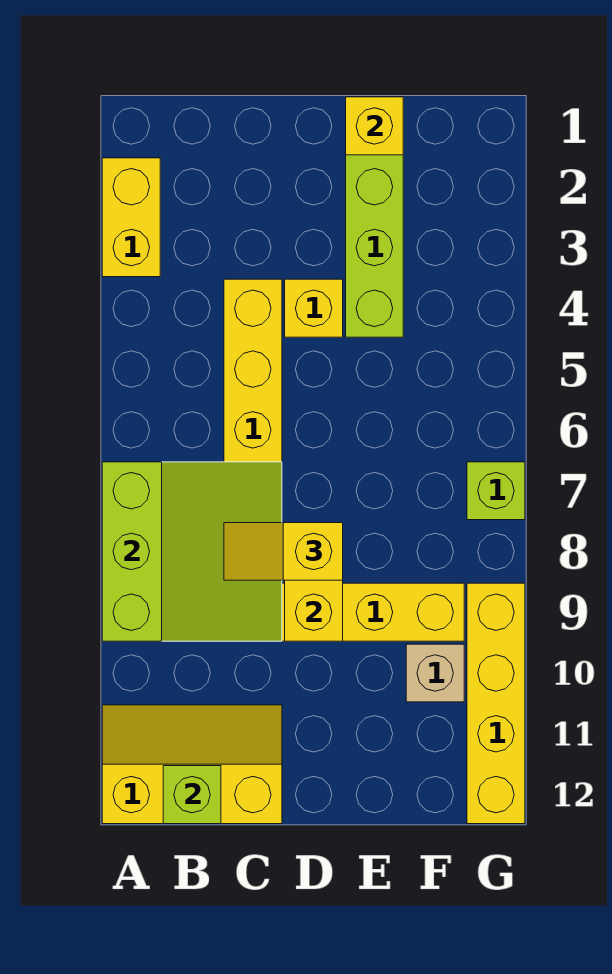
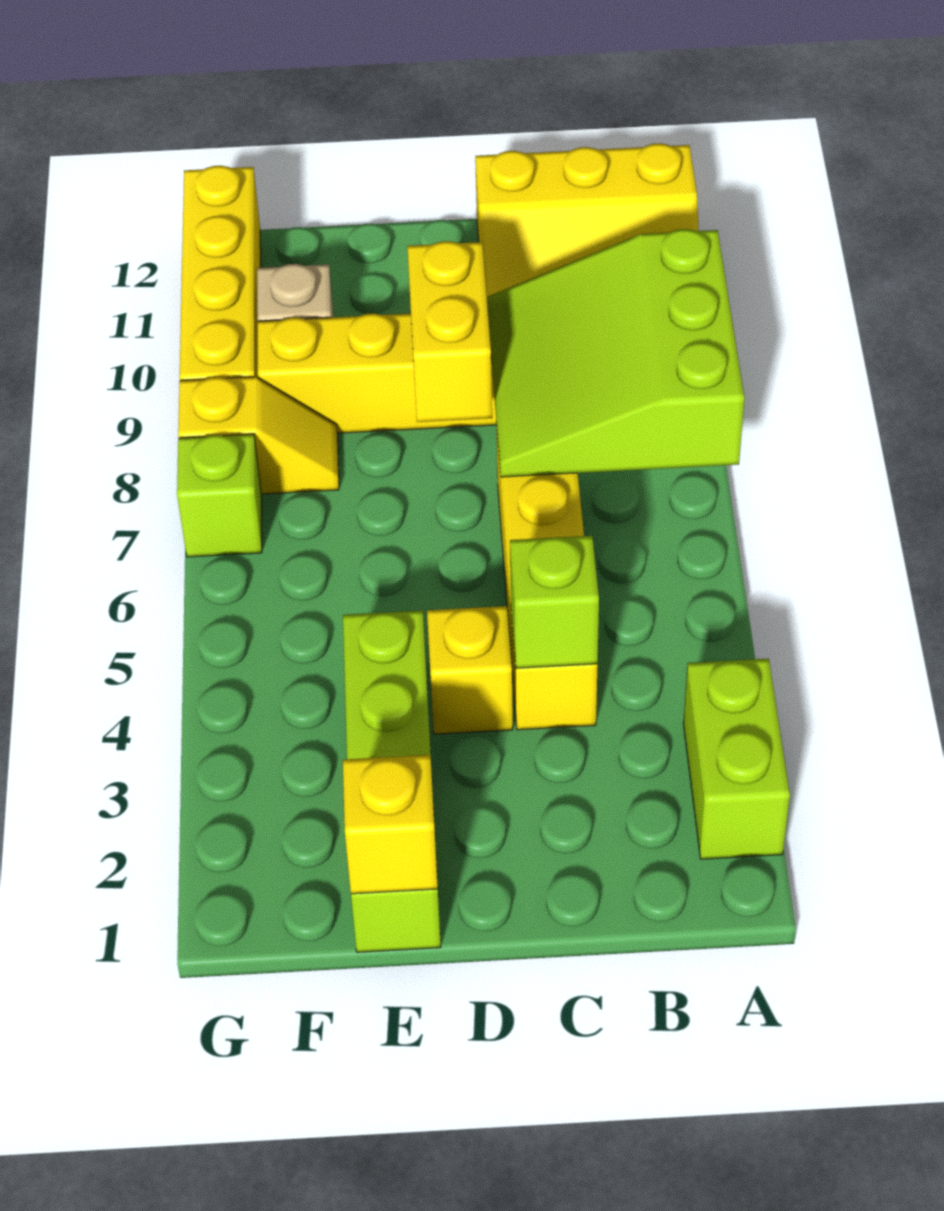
yellow brick A2:A3 level 1 -> lime brick A2:A3 level 1
lime brick B12 level 2 -> lime brick C4 level 2
yellow slope C8:D8 level 3 top D -> yellow slope F8:G8 level 1 top G

